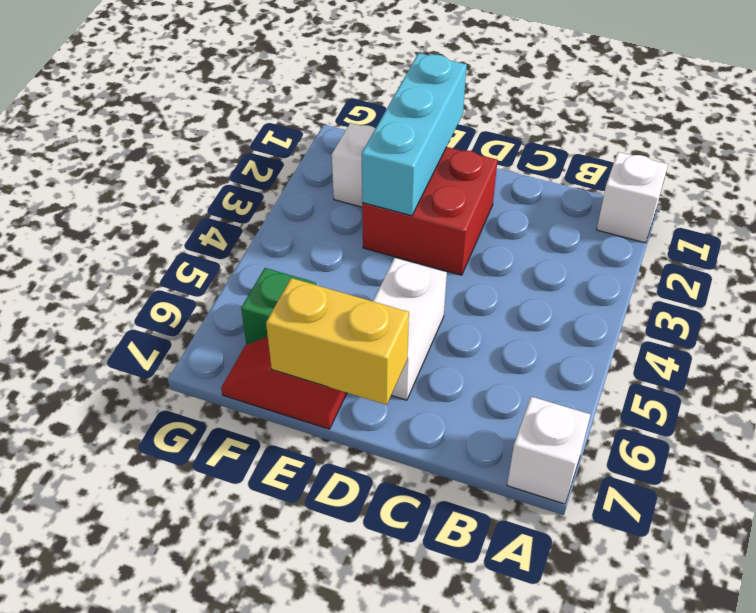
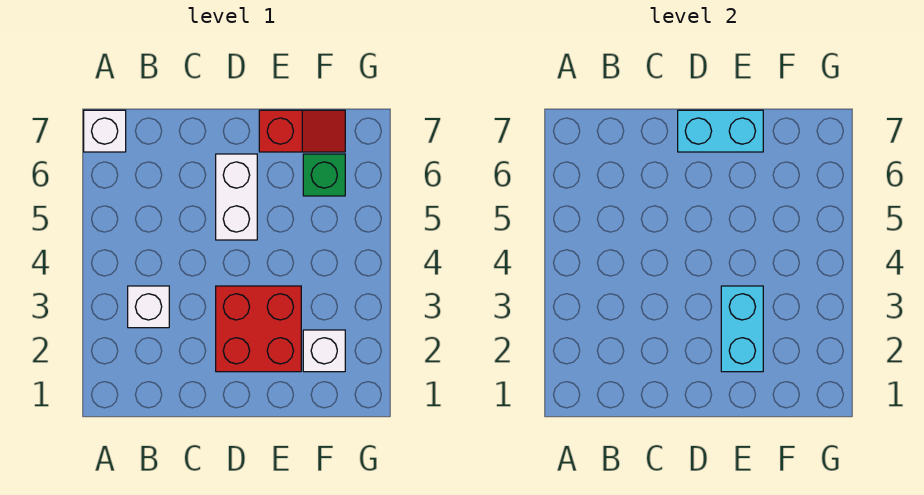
white brick A1 level 1 -> white brick B3 level 1
yellow brick D7:E7 level 2 -> cyan brick D7:E7 level 2
cyan brick E1:E3 level 2 -> cyan brick E2:E3 level 2

